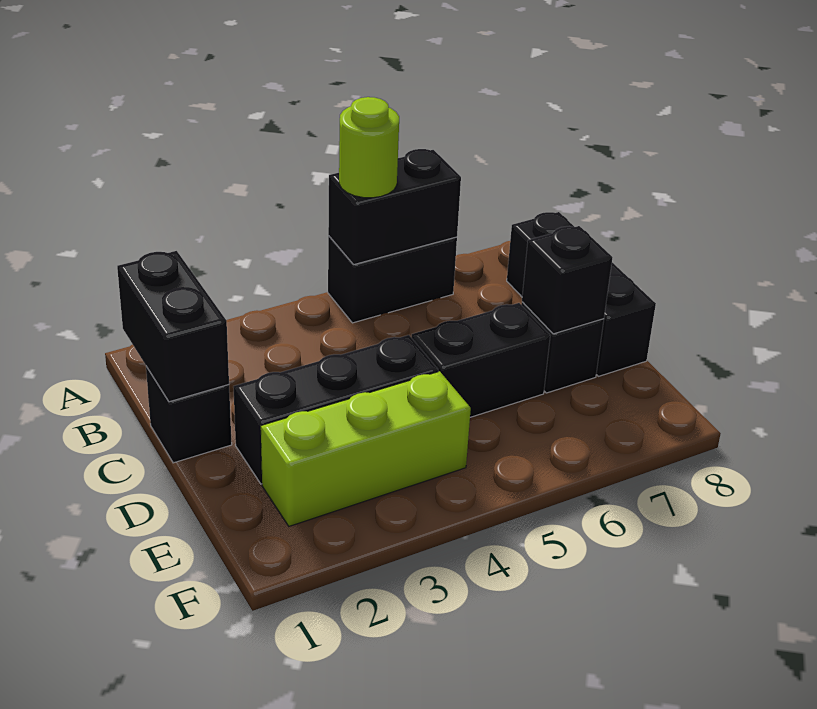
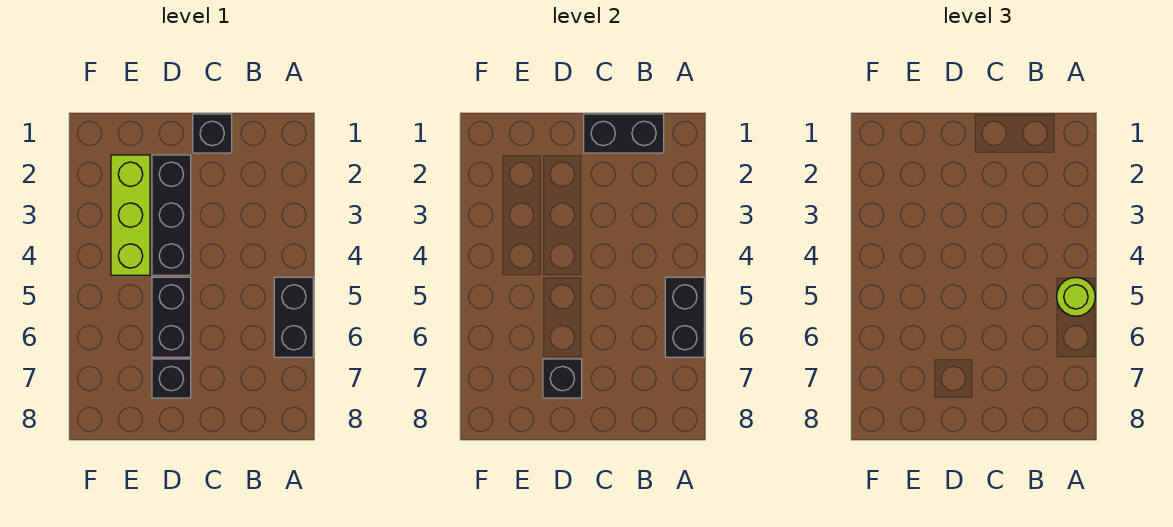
black brick B8:D8 level 1 -> none

